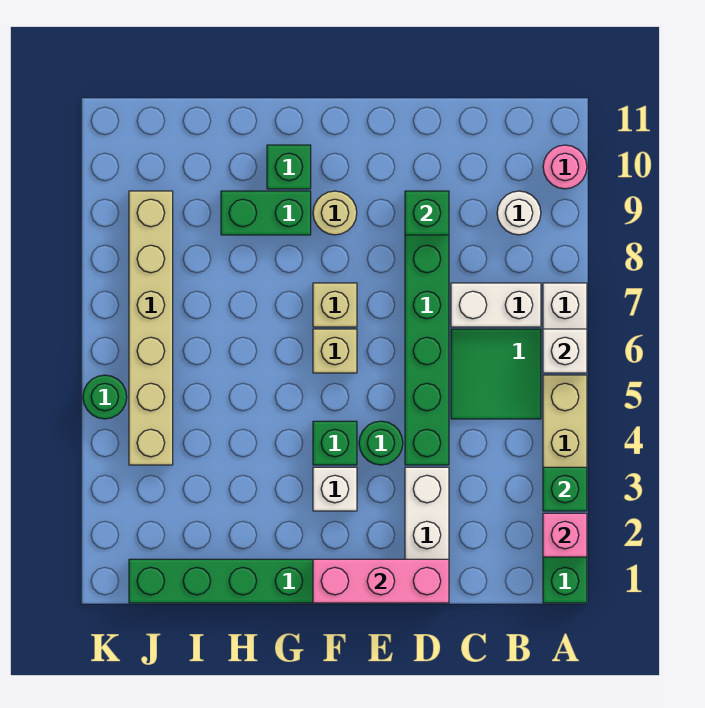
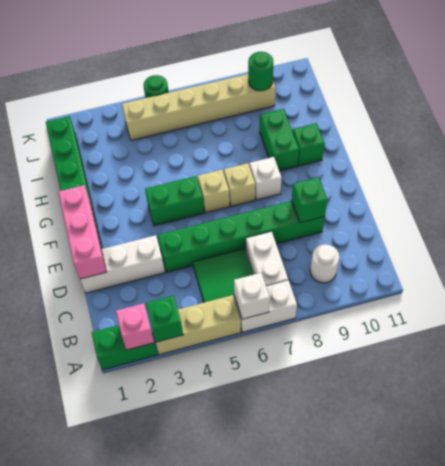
pink round brick A10 level 1 -> none
green round brick E4 level 1 -> green round brick J9 level 2
white brick F3 level 1 -> white brick F8 level 1
green brick F4 level 1 -> green brick F4:F5 level 1
tan round brick F9 level 1 -> none

